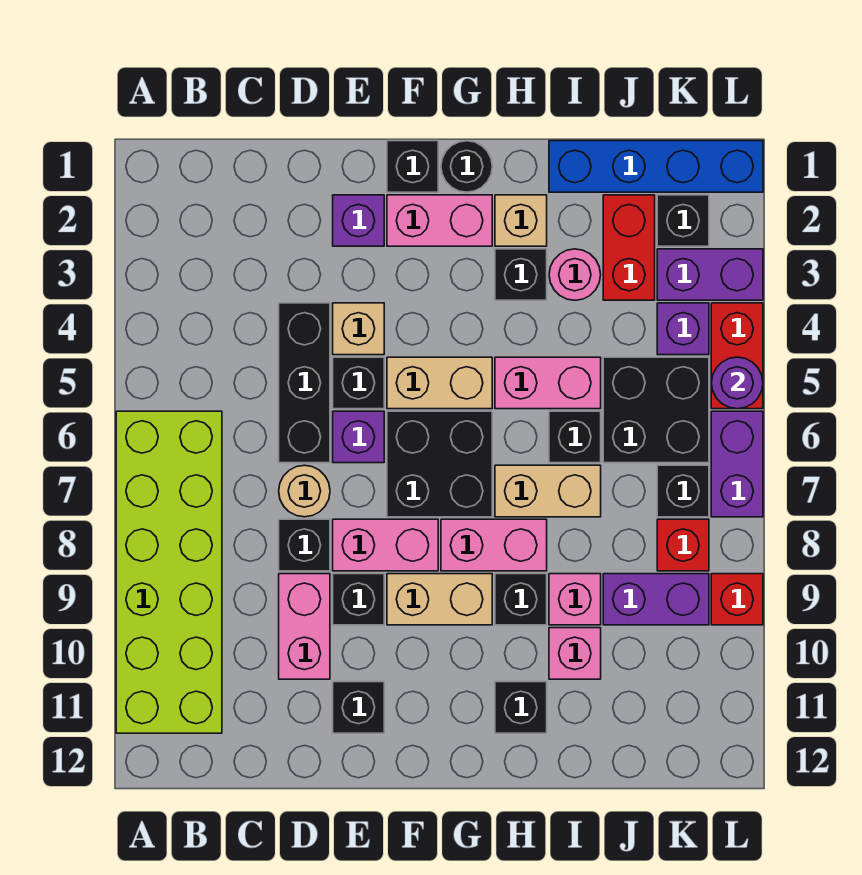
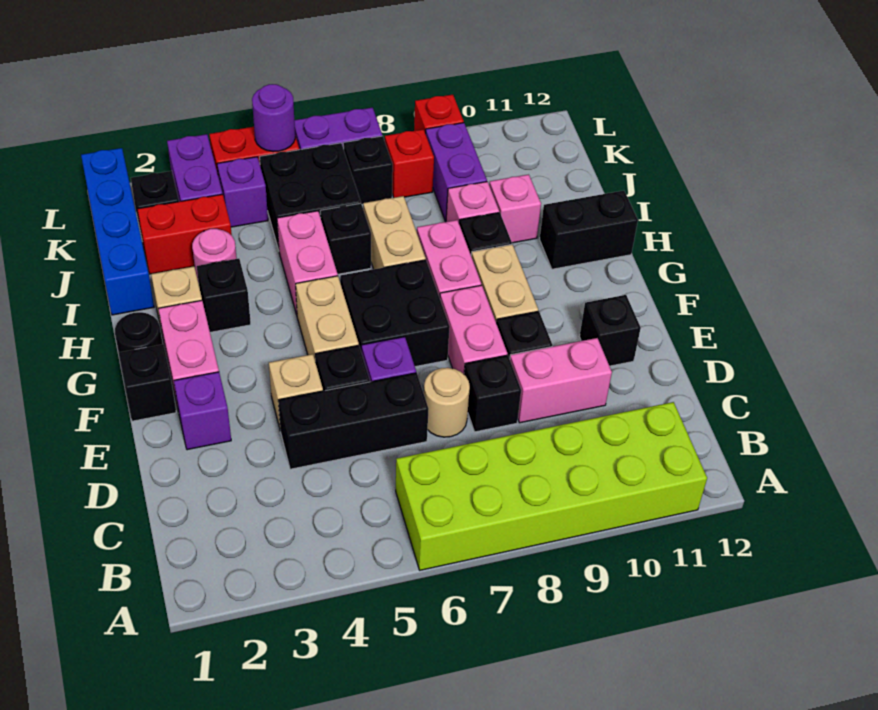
black brick H11 level 1 -> black brick H11:H12 level 1

